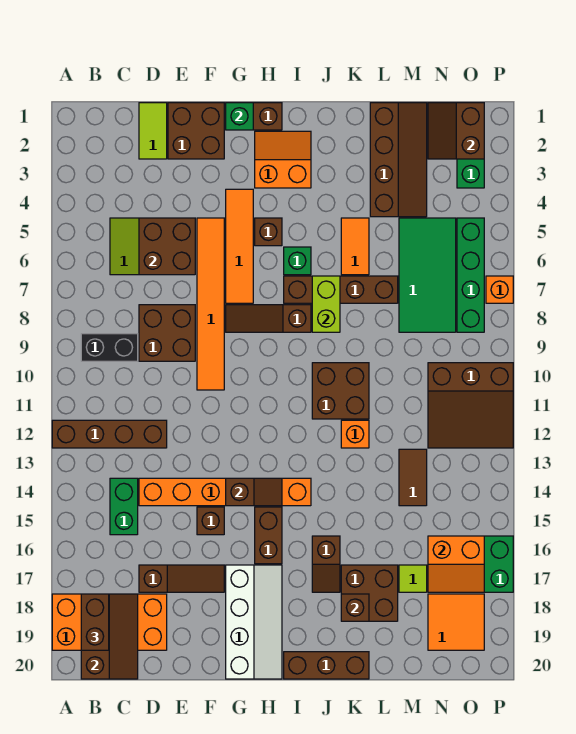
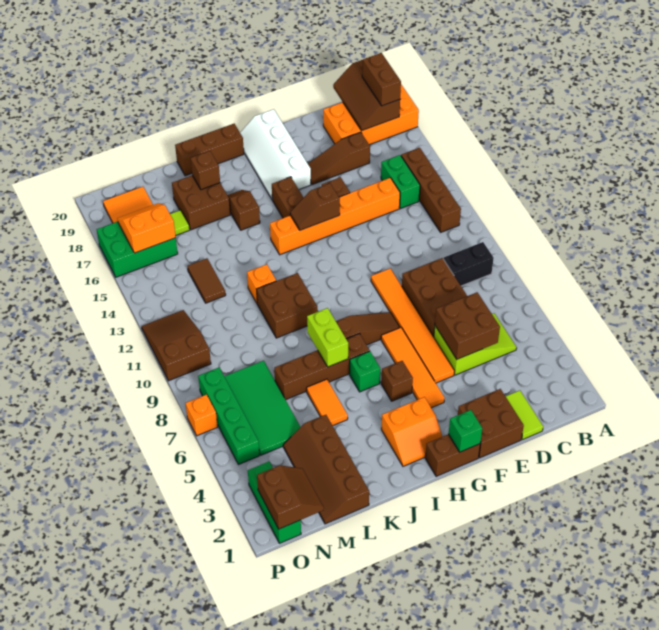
brown brick A12:D12 level 1 -> brown brick B12:B15 level 1
brown brick D8:E9 level 1 -> brown brick D7:E9 level 1
brown slope N10:P12 level 1 top 10 -> brown slope O10:P12 level 1 top 10

